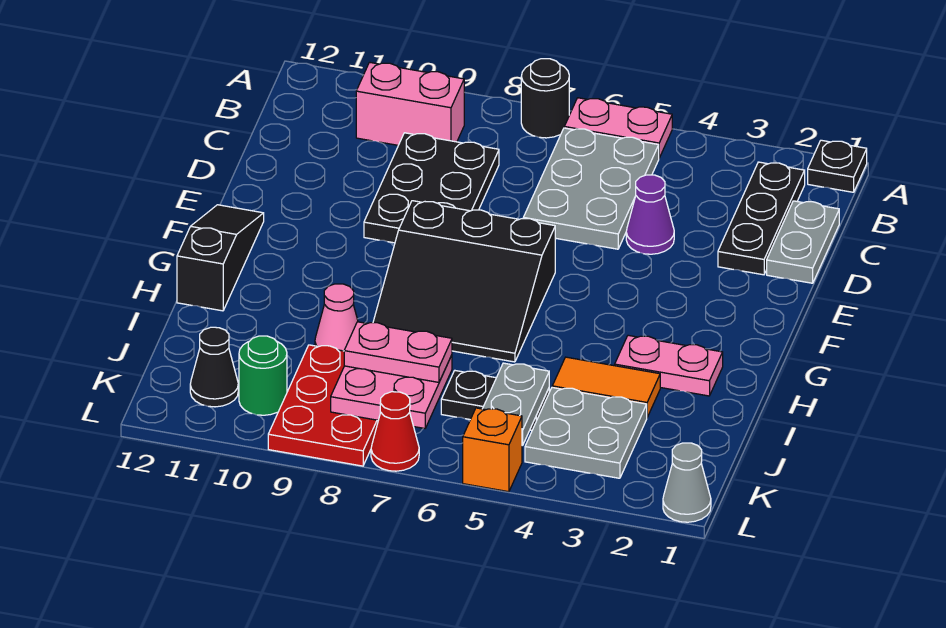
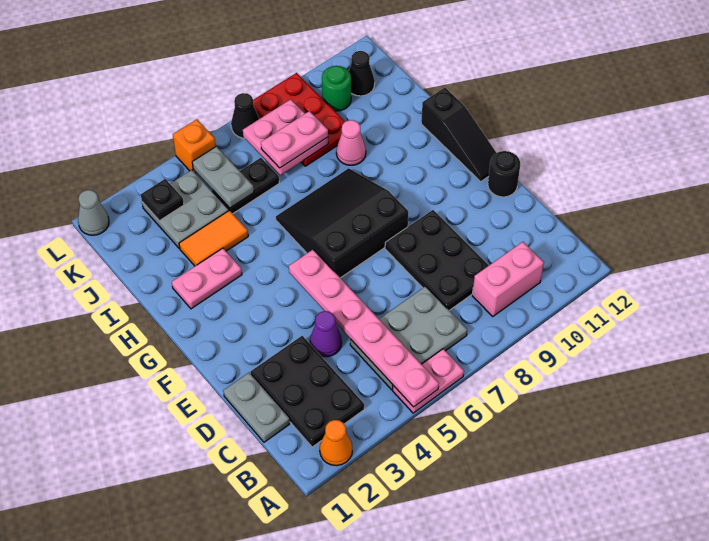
black plate A1 level 1 -> black plate K3 level 2
none -> orange cone A2 level 1
none -> pink plate A5:F5 level 2
black round brick A7 level 1 -> black round brick E12 level 1
black plate B2:D2 level 1 -> black plate B2:D3 level 1
grey plate B5:D6 level 1 -> grey plate B5:C7 level 1
red cone L7 level 1 -> black cone L7 level 1

